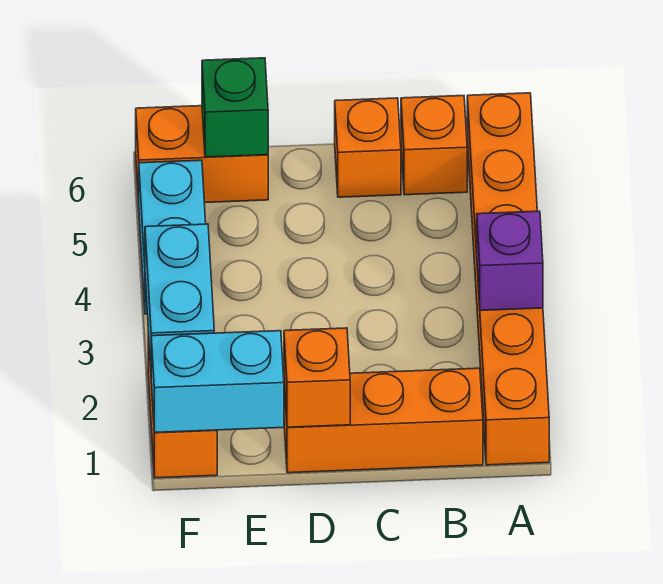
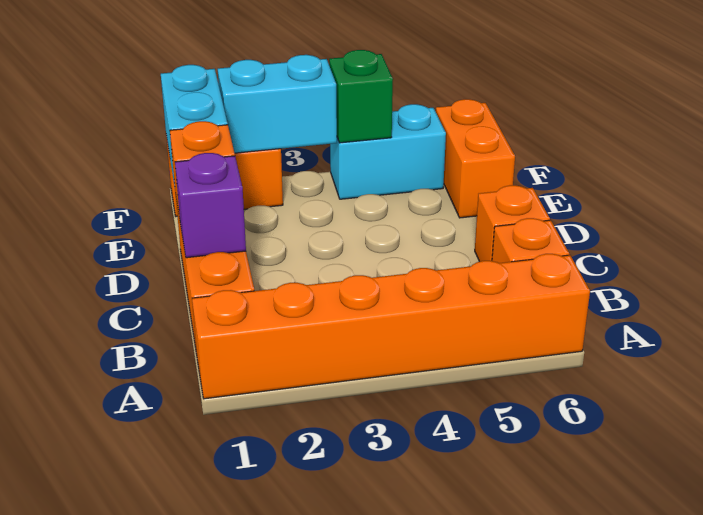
purple brick A3 level 2 -> purple brick C1 level 2
green brick E6 level 2 -> green brick F4 level 2

